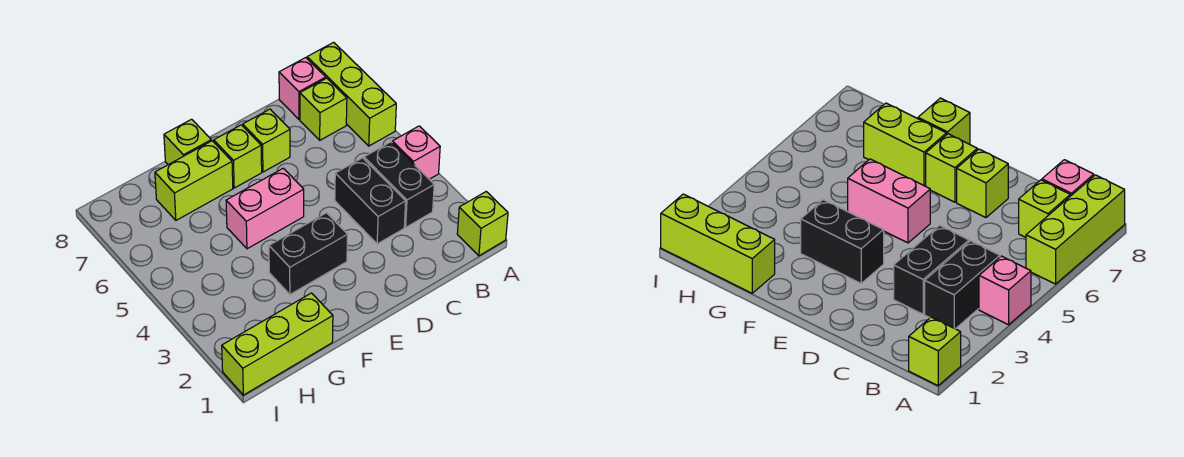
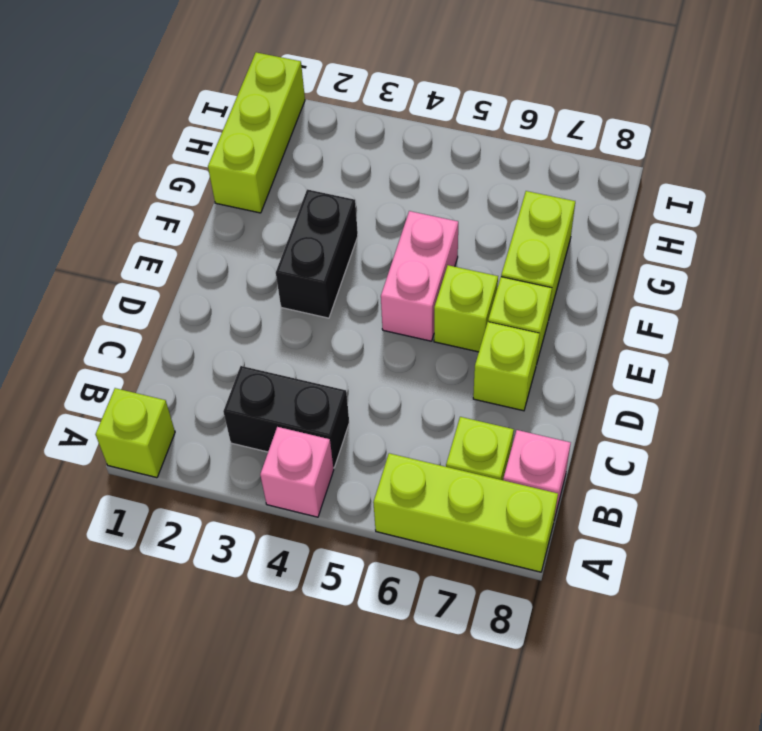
black brick C3:C4 level 1 -> none
lime brick F8 level 1 -> lime brick E6 level 1

